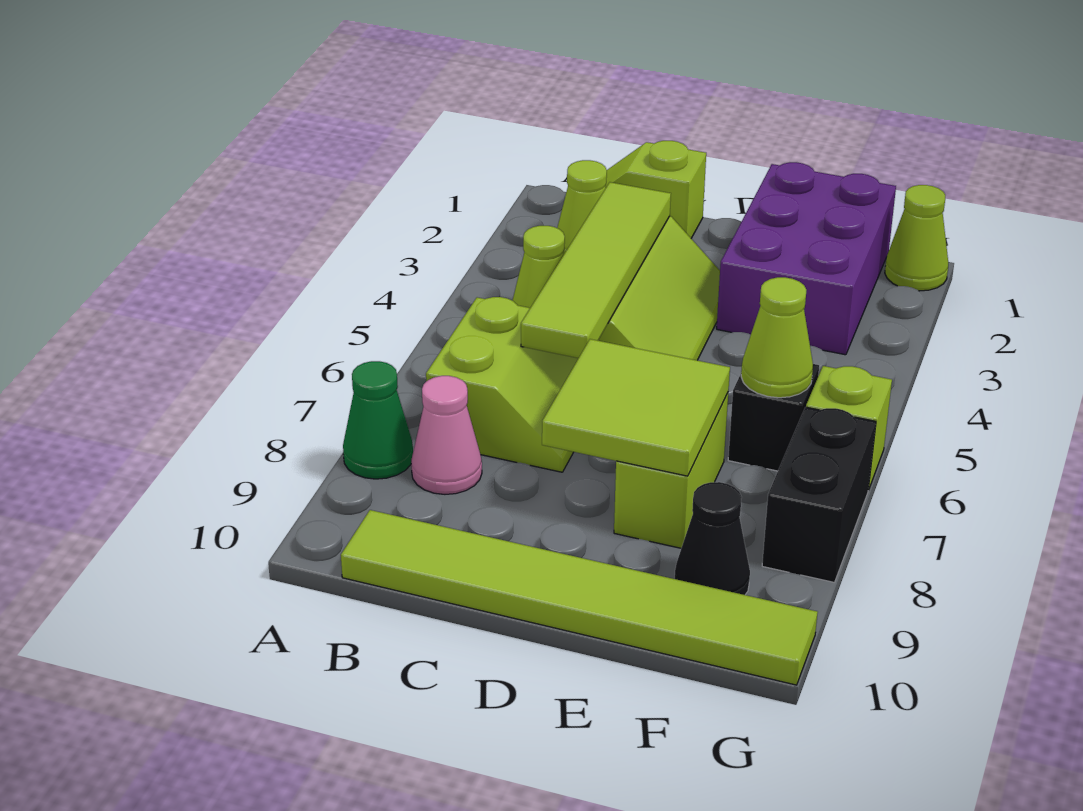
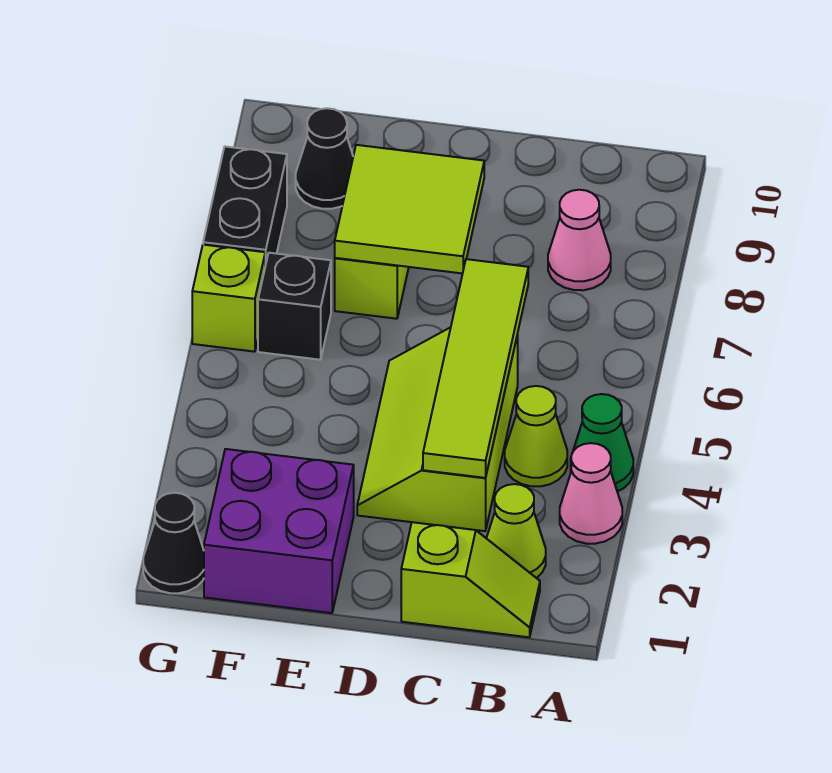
none -> pink cone A3 level 1
green cone A8 level 1 -> green cone A4 level 1
lime slope B6:C7 level 1 top B -> none
lime tile B10:G10 level 1 -> none
purple brick E1:F3 level 1 -> purple brick E1:F2 level 1
lime cone F6 level 2 -> none
lime cone G1 level 1 -> black cone G1 level 1

